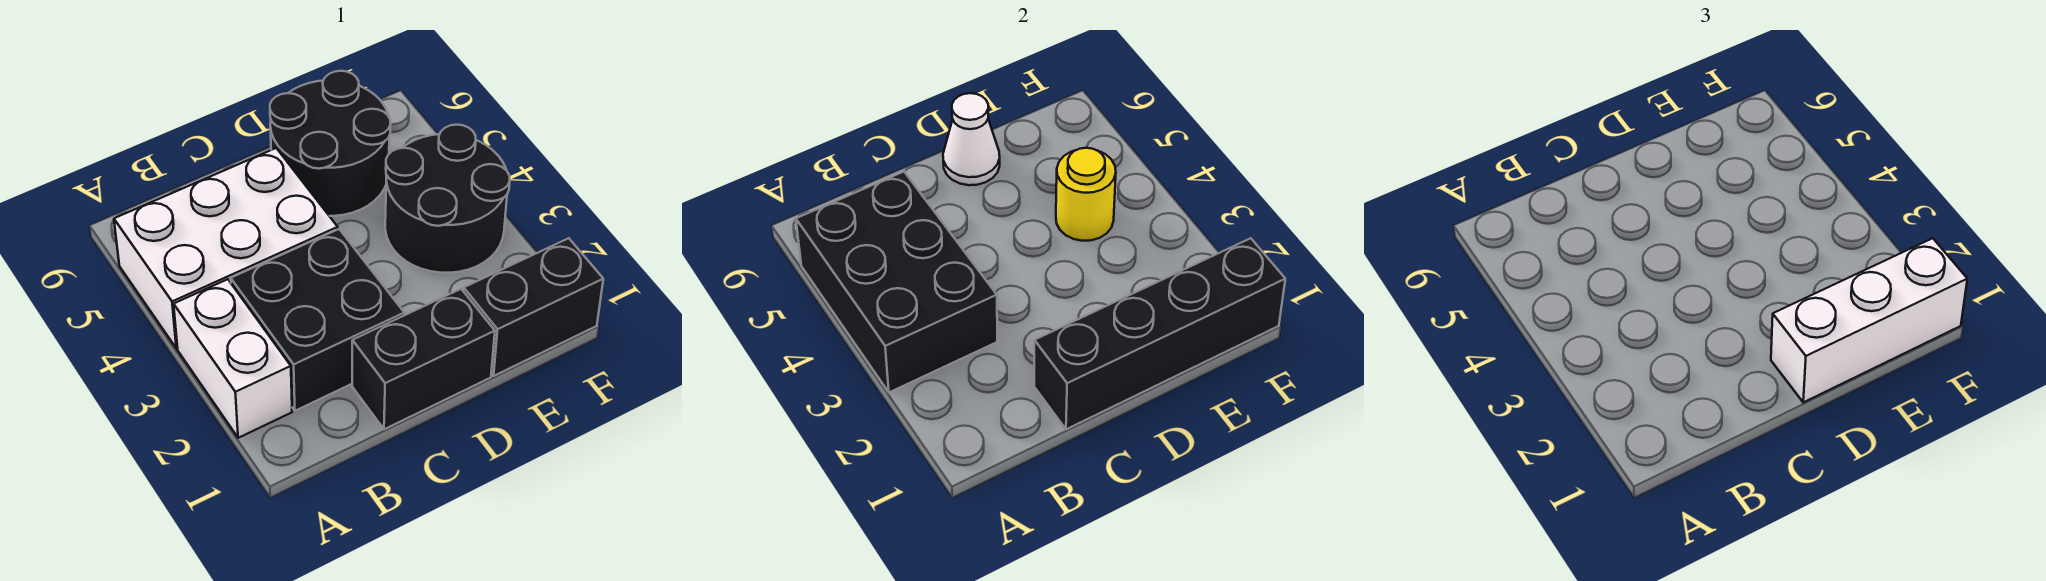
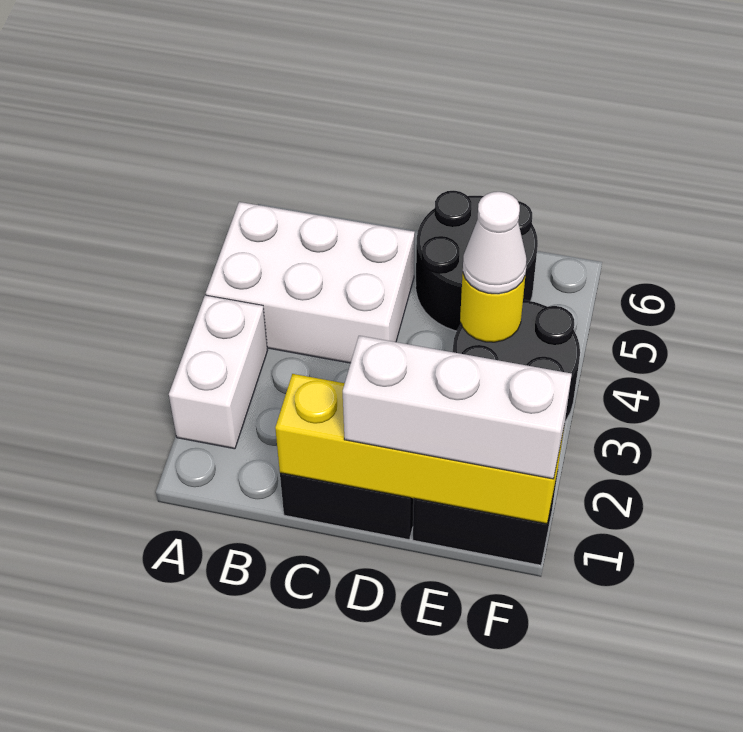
black brick A3:B5 level 2 -> none
black brick B2:C3 level 1 -> none
black brick C1:F1 level 2 -> yellow brick C1:F1 level 2
white cone D6 level 2 -> white cone E4 level 3

